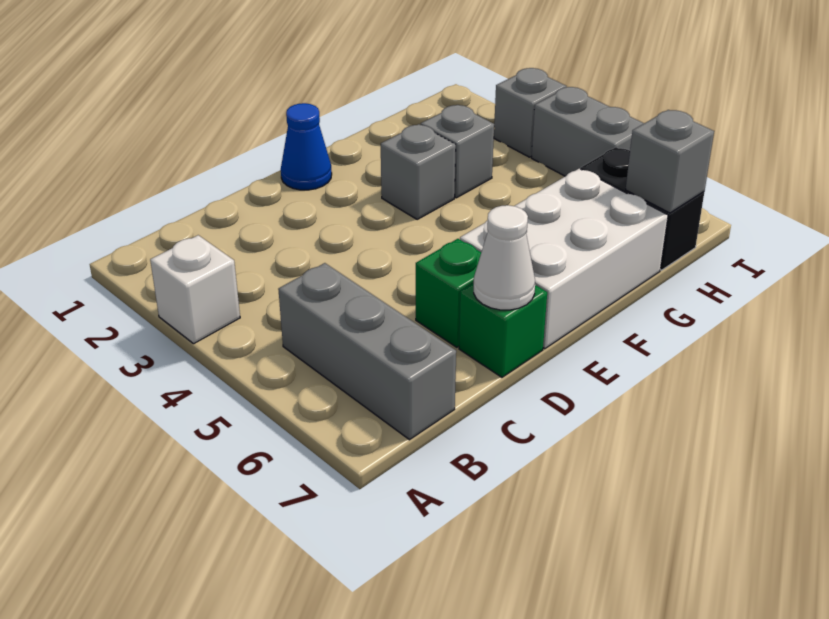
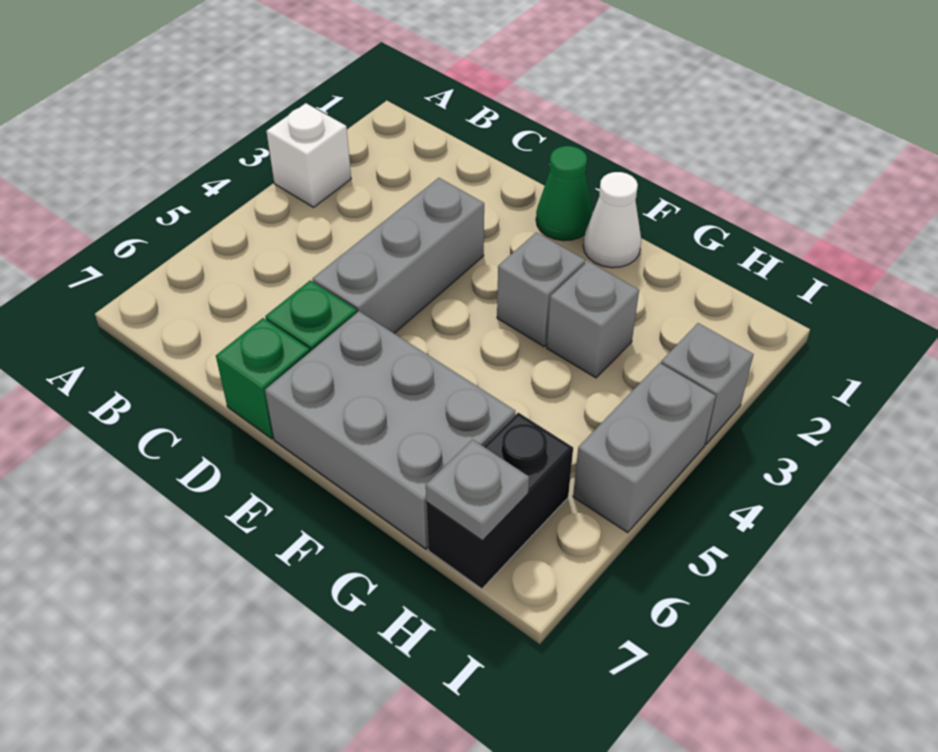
grey brick B5:B7 level 1 -> grey brick D3:D5 level 1
white cone D7 level 2 -> white cone F1 level 1
blue cone E1 level 1 -> green cone E1 level 1
white brick E6:G7 level 1 -> grey brick E6:G7 level 1
grey brick H7 level 2 -> grey plate H7 level 2

